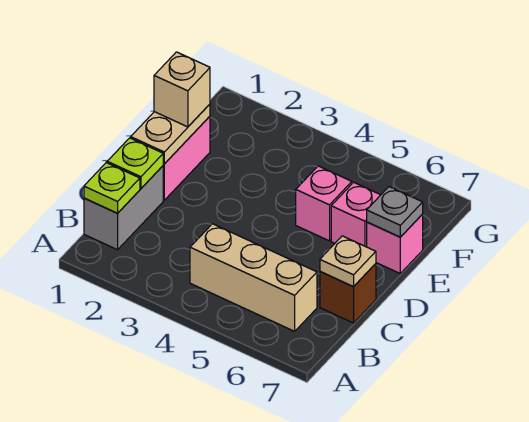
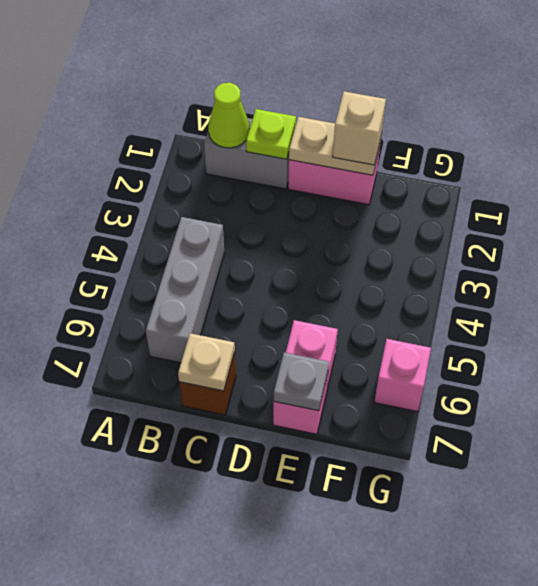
lime plate B1 level 2 -> lime cone B1 level 2
tan brick B4:B6 level 1 -> grey brick B4:B6 level 1
pink brick E5 level 1 -> pink brick G6 level 1

